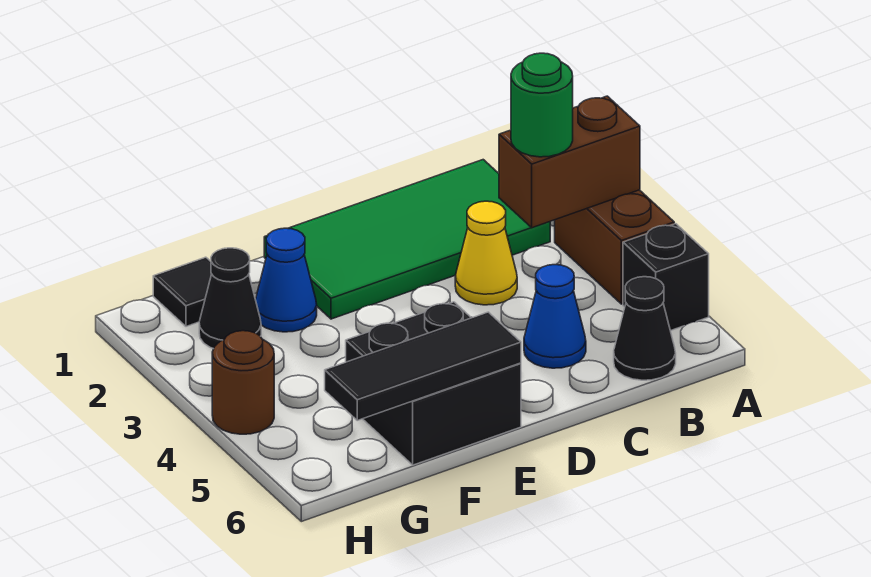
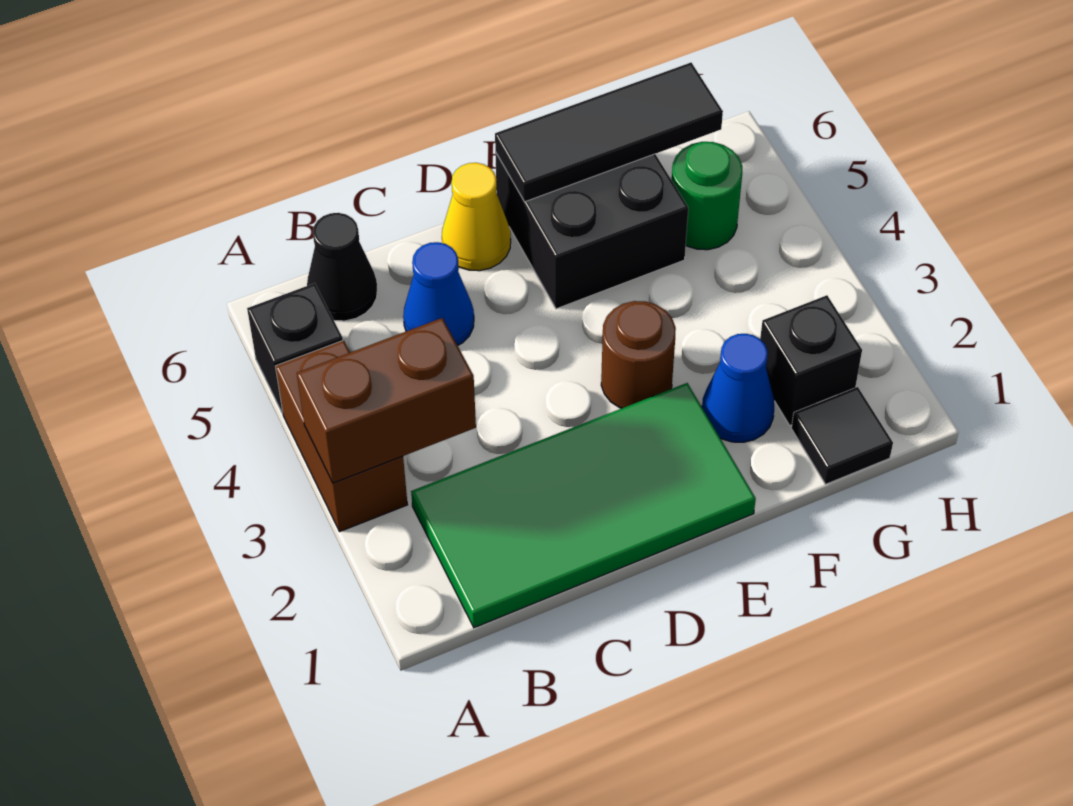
green round brick B3 level 3 -> green round brick G5 level 1
yellow cone C3 level 1 -> yellow cone D6 level 1
black cone G2 level 1 -> black brick G2 level 1
brown round brick H4 level 1 -> brown round brick E3 level 1

